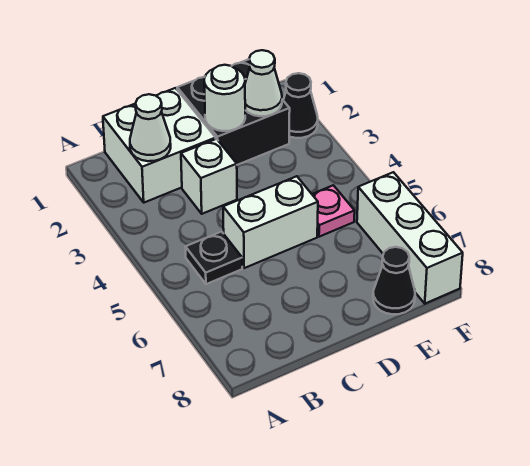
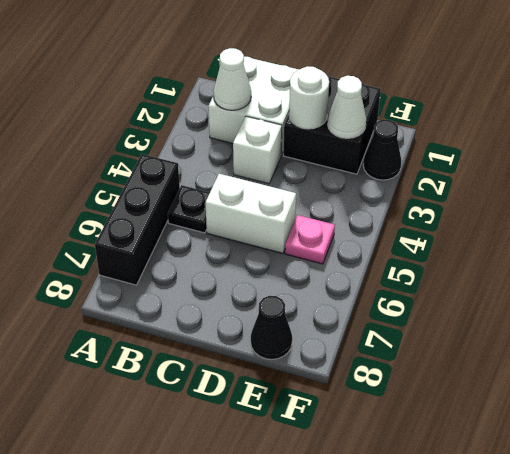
none -> black brick A5:A7 level 1
white brick F6:F8 level 1 -> none

